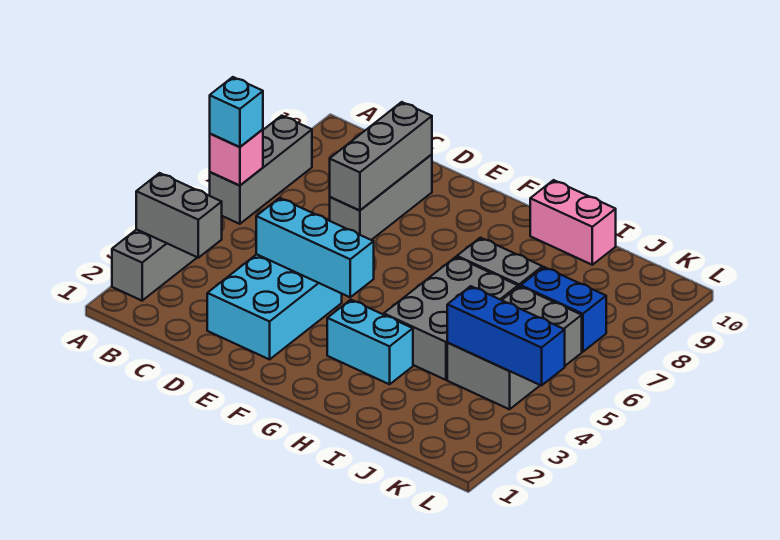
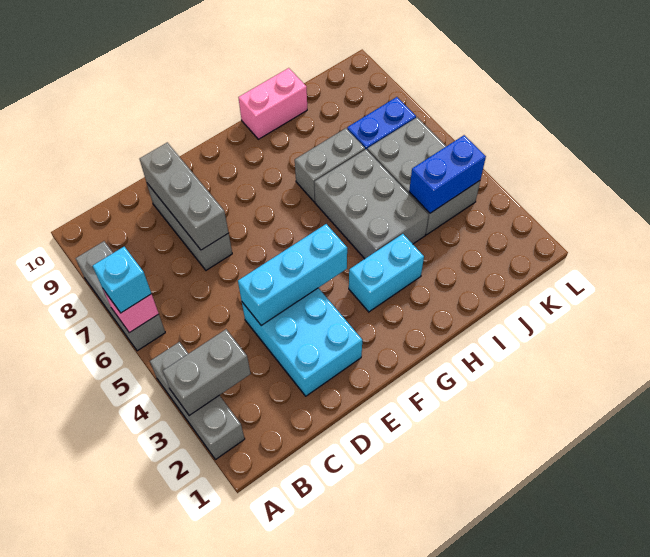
blue brick J4:L4 level 2 -> blue brick J4:K4 level 2

